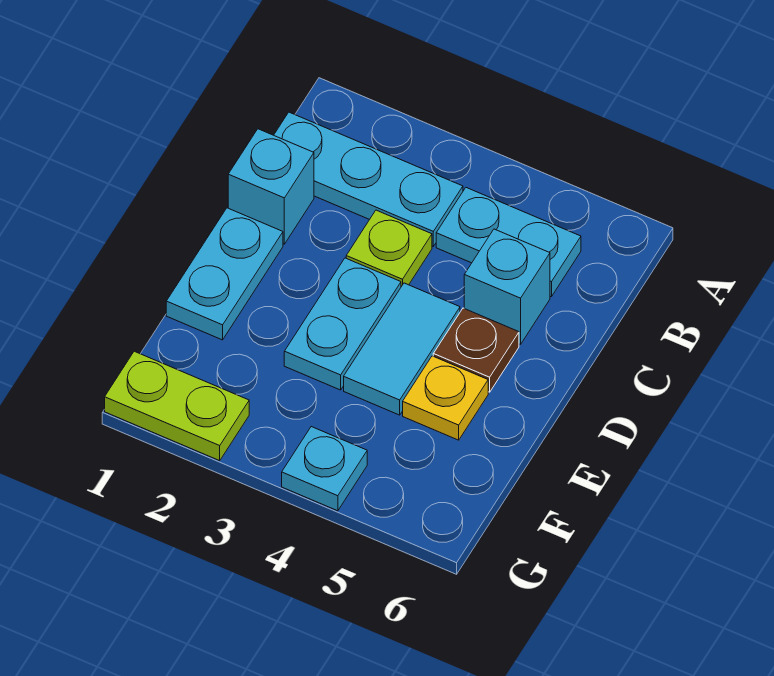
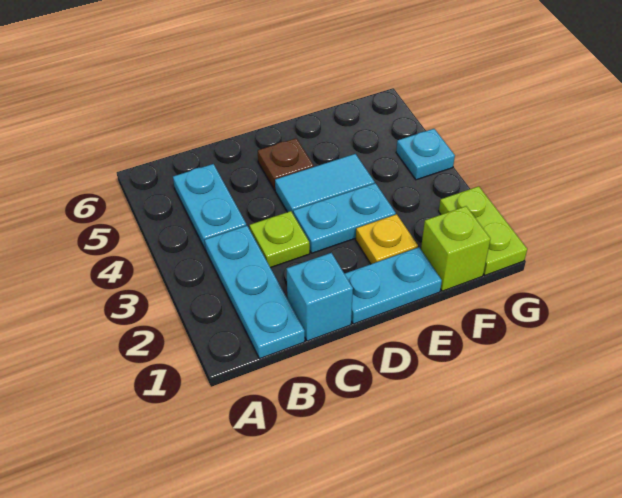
cyan brick C5 level 1 -> none
yellow plate E5 level 1 -> yellow plate E2 level 1
none -> lime brick F1 level 1

